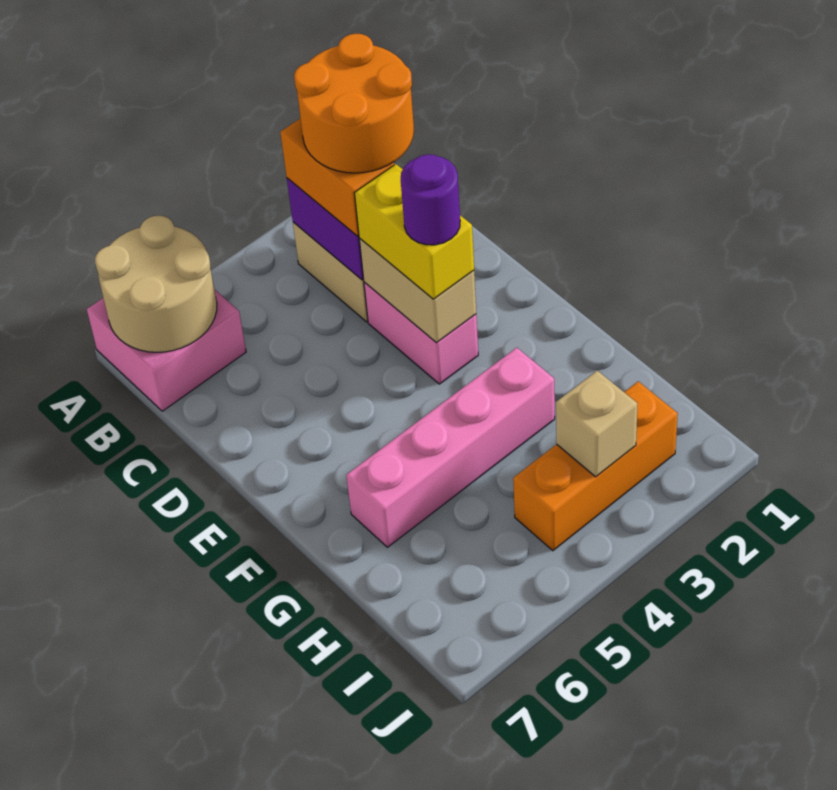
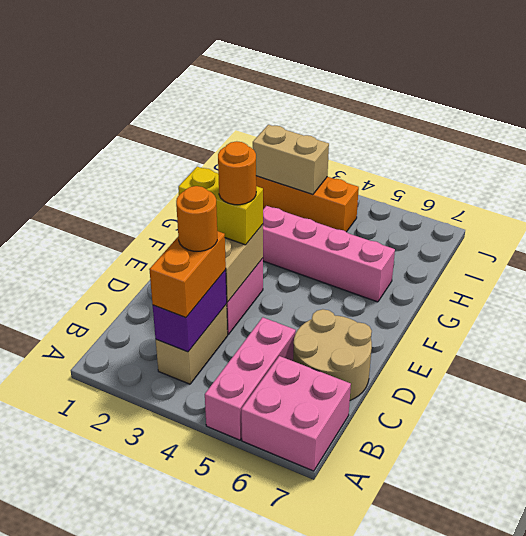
none -> pink brick A5:C5 level 1
tan round brick A6:B7 level 2 -> tan round brick C6:D7 level 1
orange round brick B2:C3 level 4 -> orange round brick C3 level 4
yellow brick D3:E3 level 3 -> yellow brick E2:E3 level 3
purple round brick E3 level 4 -> orange round brick E3 level 4
tan brick I3 level 2 -> tan brick I2:I3 level 2

